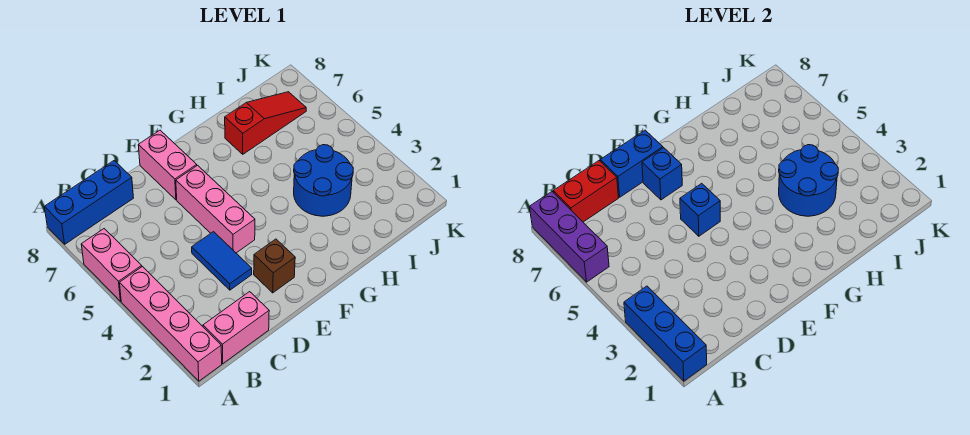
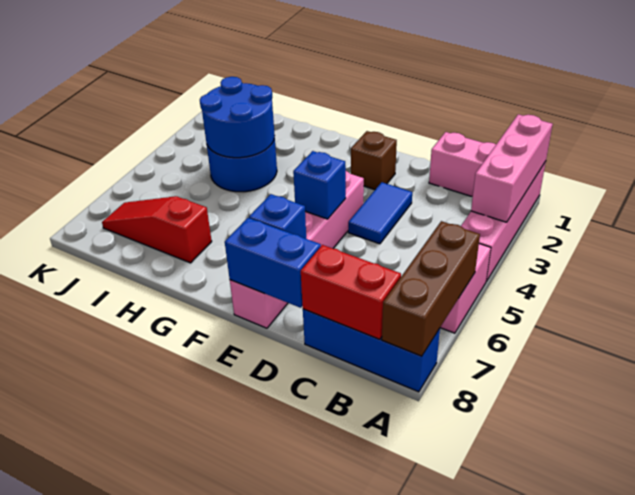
blue brick A1:A3 level 2 -> pink brick A1:A3 level 2
purple brick A6:A8 level 2 -> brown brick A6:A8 level 2

